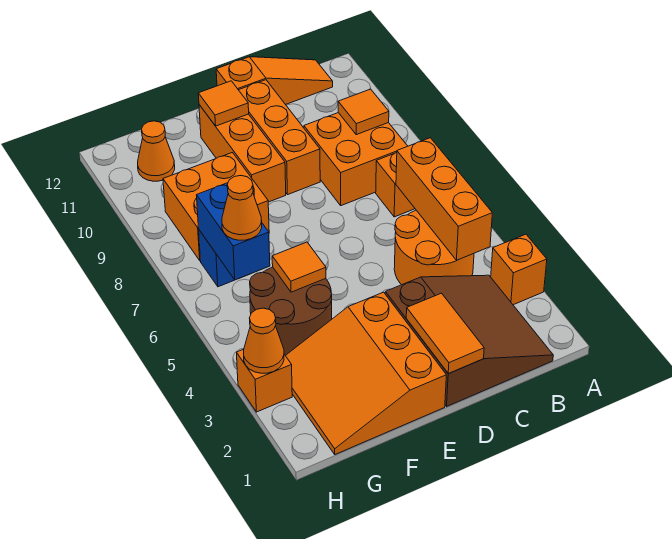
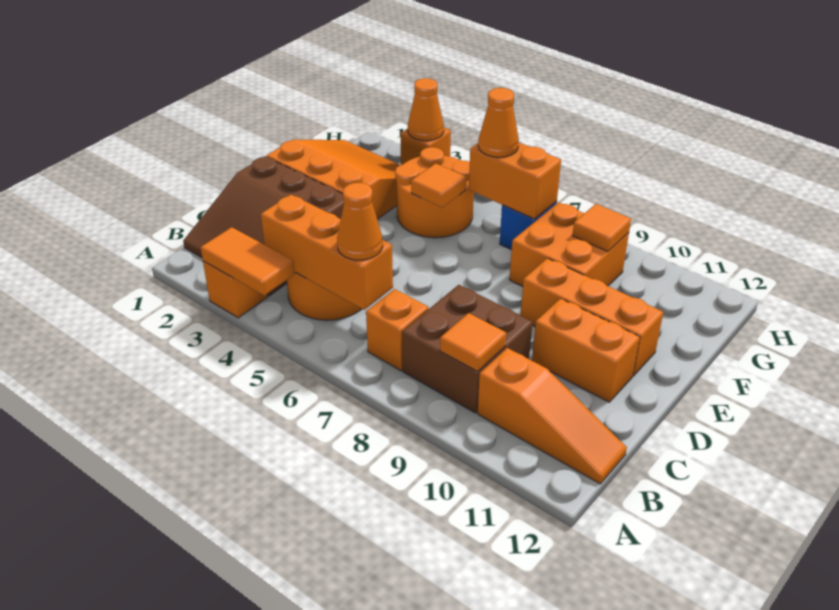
orange brick B8:C9 level 1 -> brown brick B8:C9 level 1
orange slope B12:D12 level 1 top D -> orange slope B10:B12 level 1 top 10
orange tile D1:D2 level 2 -> orange tile A3:A4 level 2
orange brick D9:D11 level 1 -> orange brick D10:D11 level 1
orange tile E11 level 2 -> orange tile G9 level 2
brown round brick F4:G5 level 1 -> orange round brick F4:G5 level 1
blue brick G6:G7 level 2 -> orange brick G6:G7 level 2
orange cone G11 level 1 -> orange cone B6 level 3

